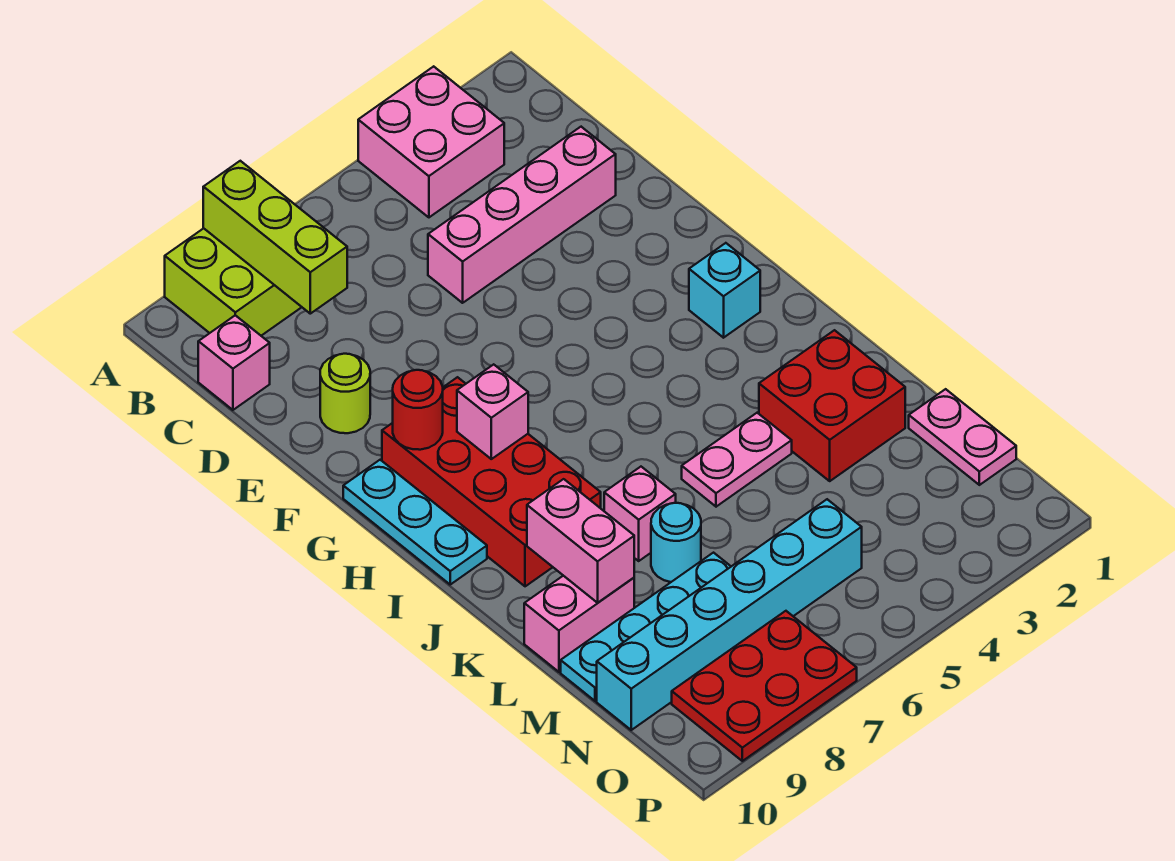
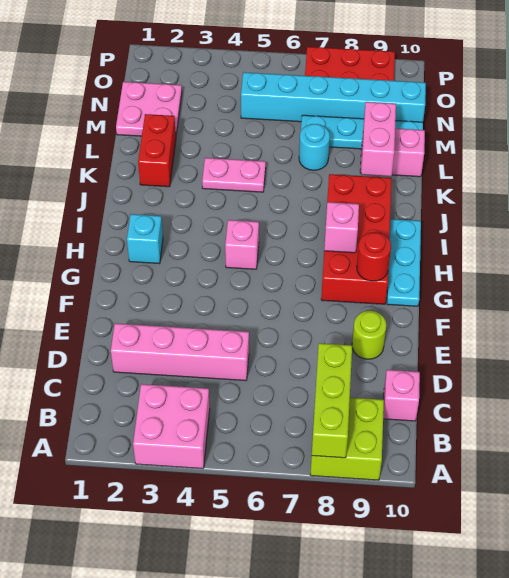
red brick K2:L3 level 1 -> red brick K2:L2 level 1
pink brick K7 level 1 -> pink brick H5 level 1
pink plate M1:N1 level 1 -> pink plate M1:N2 level 1

